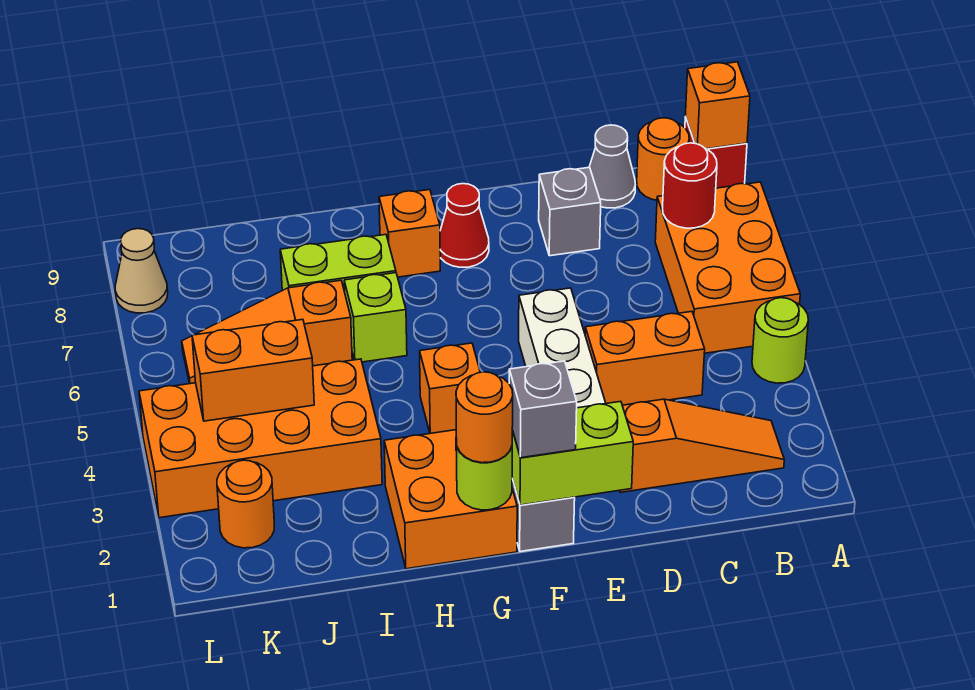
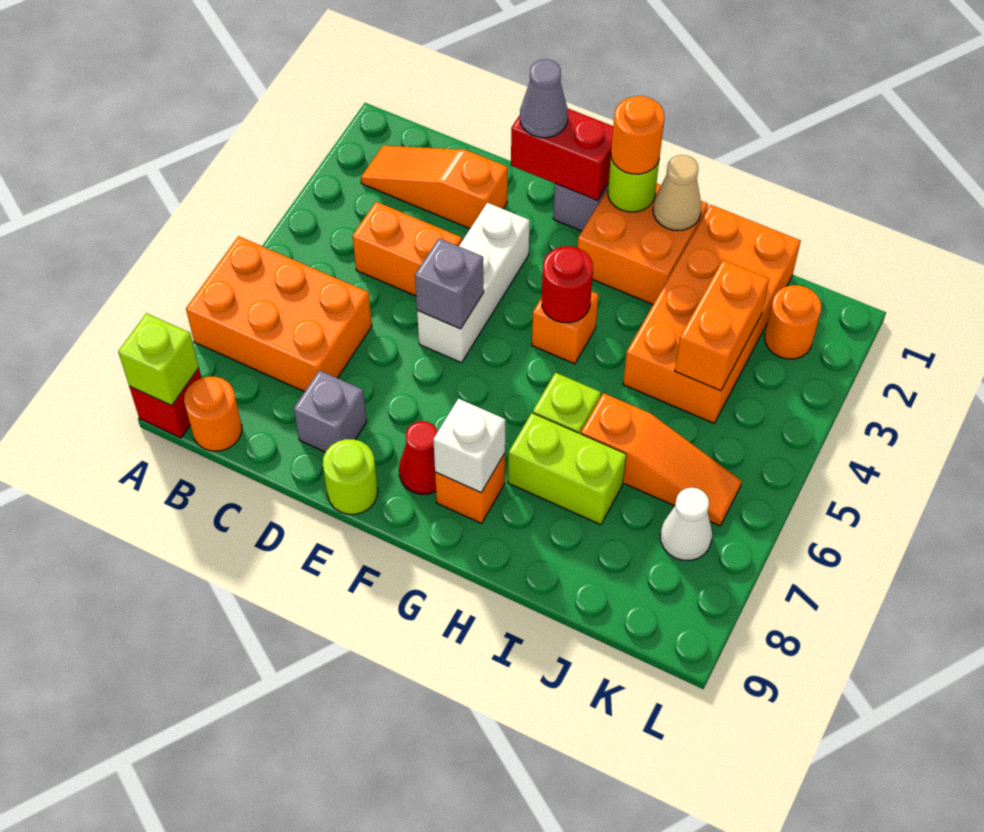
lime round brick A4 level 1 -> lime round brick E9 level 1
orange brick A5:B7 level 1 -> orange brick A6:C7 level 1
orange brick A9 level 2 -> lime brick A9 level 2
red round brick B7 level 2 -> red round brick G4 level 2
grey cone C9 level 1 -> grey cone E1 level 3
lime brick E1:F1 level 2 -> red brick E1:F1 level 2
grey brick F1 level 3 -> grey brick E5 level 2
none -> white brick G8 level 2
orange brick I3:L4 level 1 -> orange brick I1:J4 level 1
orange brick J4:K4 level 2 -> orange brick J3:J4 level 2
none -> white cone K7 level 1
tan cone L8 level 1 -> tan cone H1 level 2

